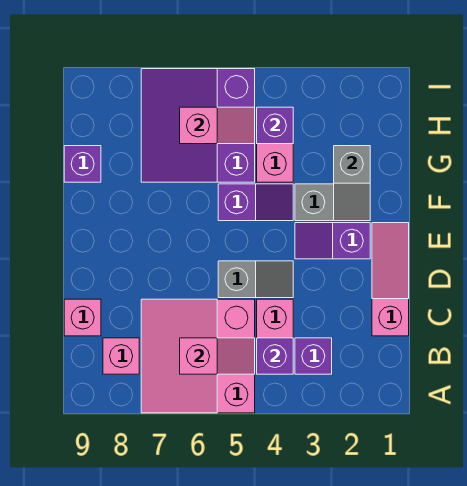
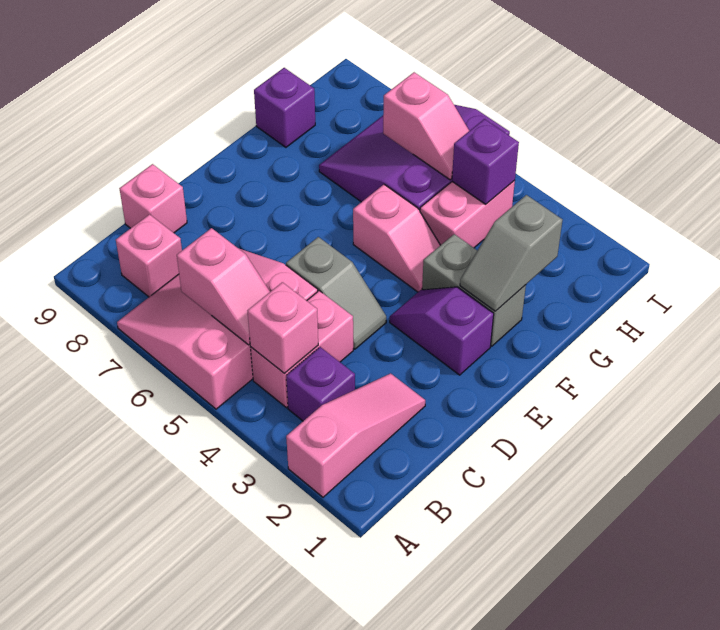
purple brick B4 level 2 -> pink brick B4 level 2
pink slope C1:E1 level 1 top C -> pink slope A2:C2 level 1 top A
purple slope F4:F5 level 1 top 5 -> pink slope F4:F5 level 1 top 5

